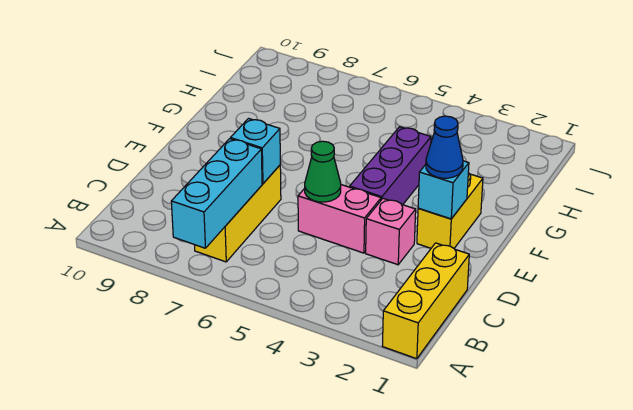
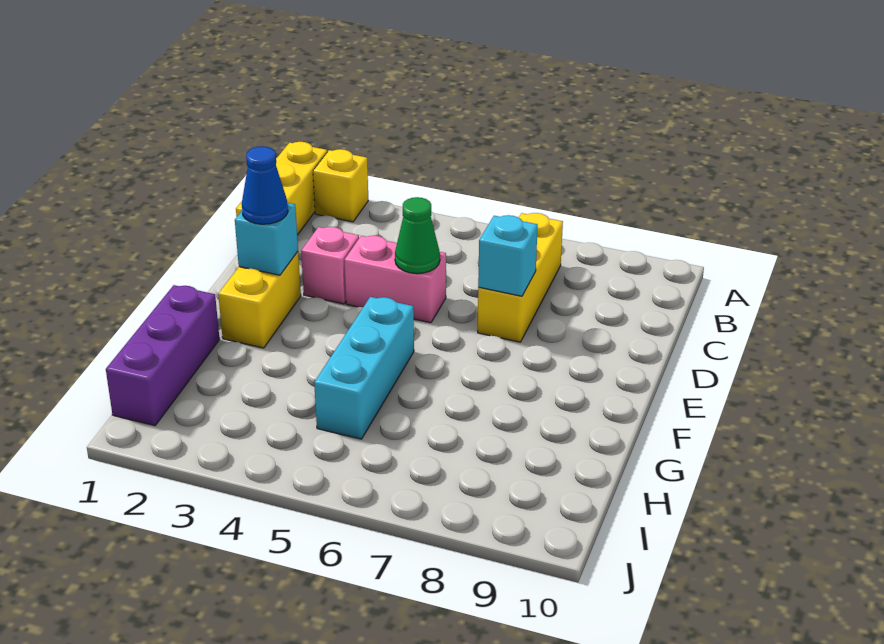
none -> yellow brick A2 level 1
cyan brick A7:C7 level 2 -> cyan brick F5:H5 level 1
purple brick E4:G4 level 1 -> purple brick G1:I1 level 1

